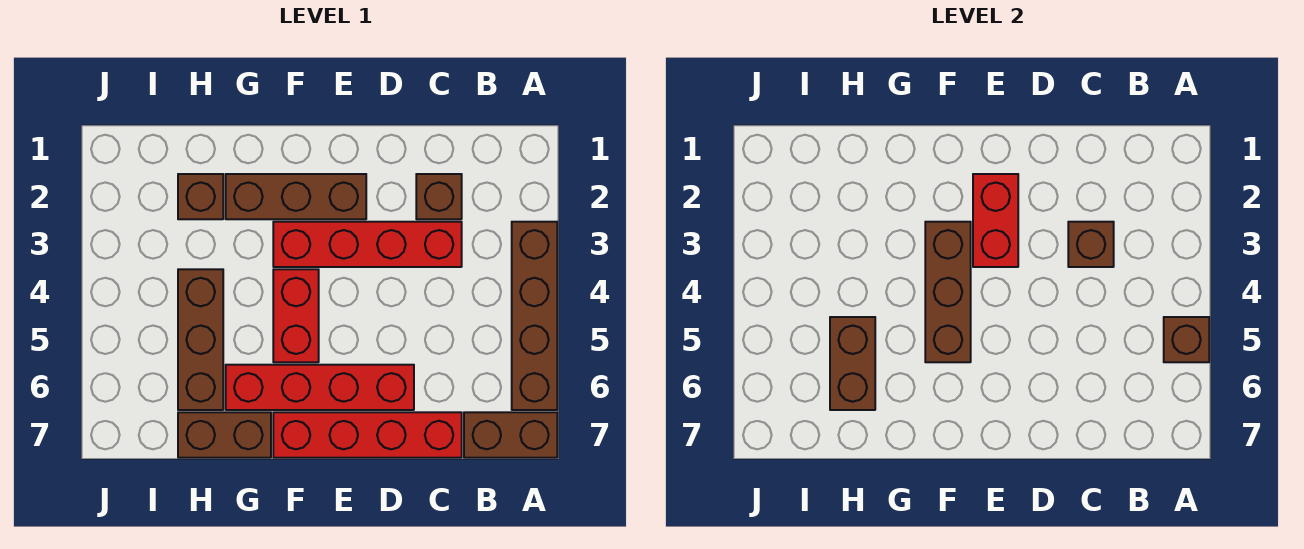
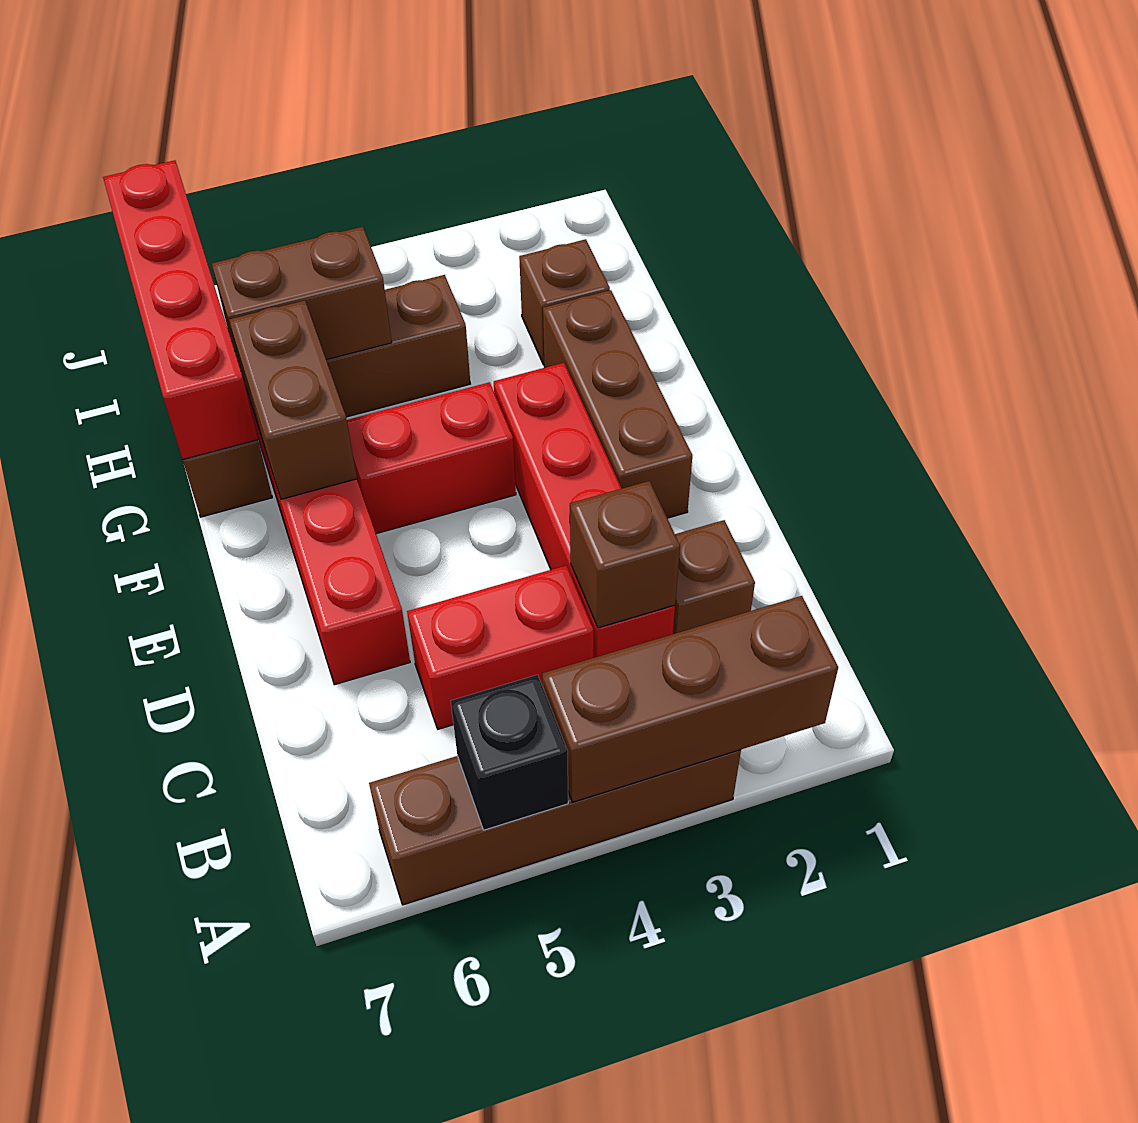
brown brick A5 level 2 -> black brick A5 level 2
brown brick A7:B7 level 1 -> brown brick F6:G6 level 2
red brick C7:F7 level 1 -> red brick G7:J7 level 2
red brick E2:E3 level 2 -> red brick C4:C5 level 1
brown brick F3:F5 level 2 -> brown brick A2:A4 level 2

